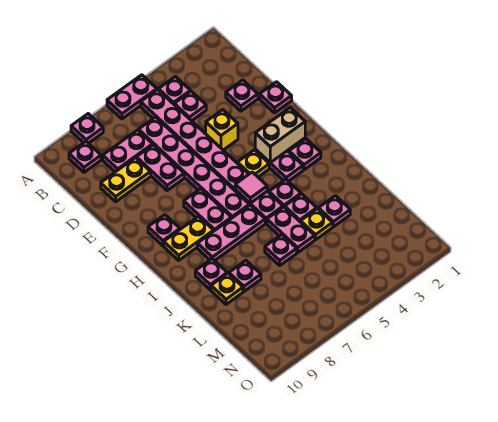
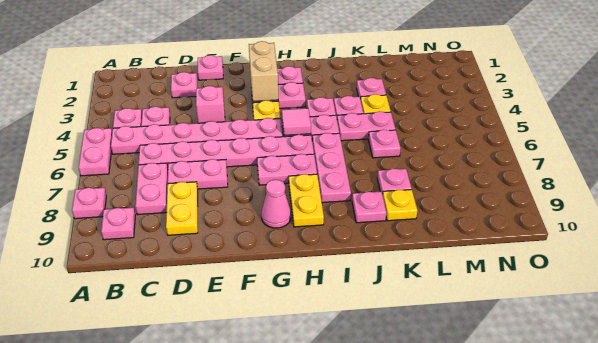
yellow brick E4 level 1 -> pink brick E4 level 1
pink plate G9 level 1 -> pink cone G9 level 1

